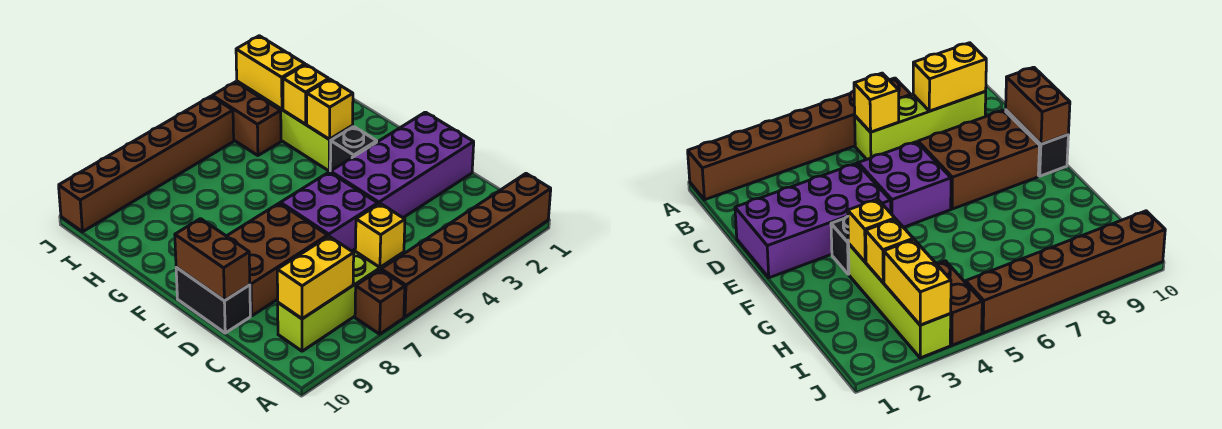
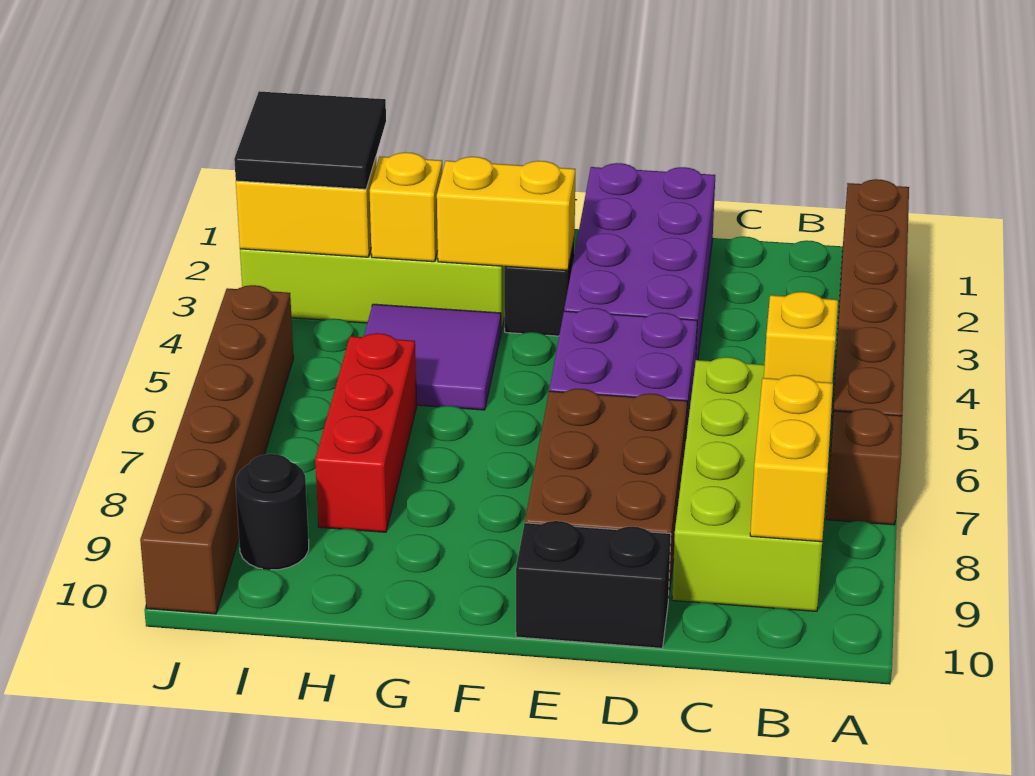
lime brick B6:B9 level 1 -> lime brick B6:C9 level 1
brown brick D10:E10 level 2 -> none
yellow brick G3 level 2 -> yellow brick F3:G3 level 2
none -> purple tile G4:H5 level 1
none -> red brick H6:H8 level 1
none -> black tile I2:J3 level 3
brown brick I4:J4 level 1 -> none
none -> black round brick I9 level 1

